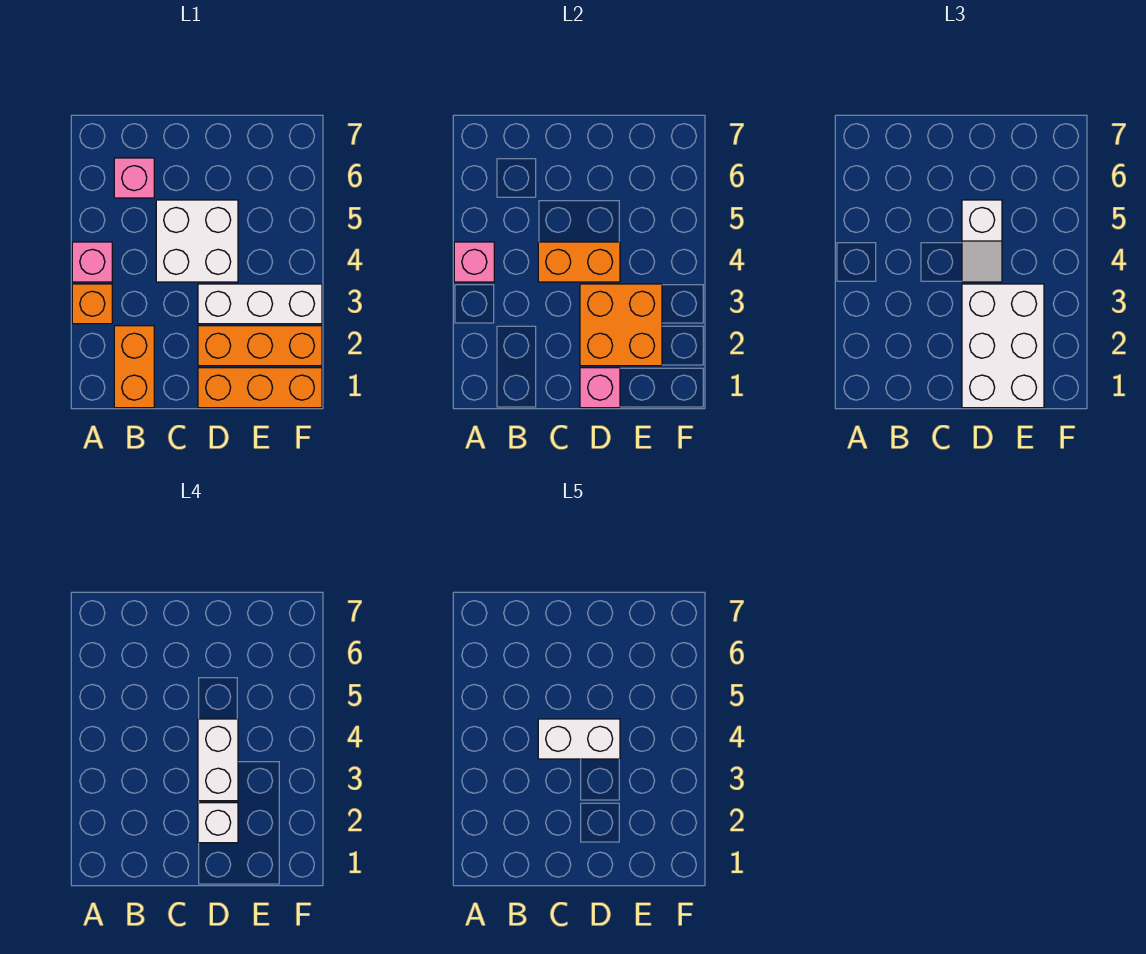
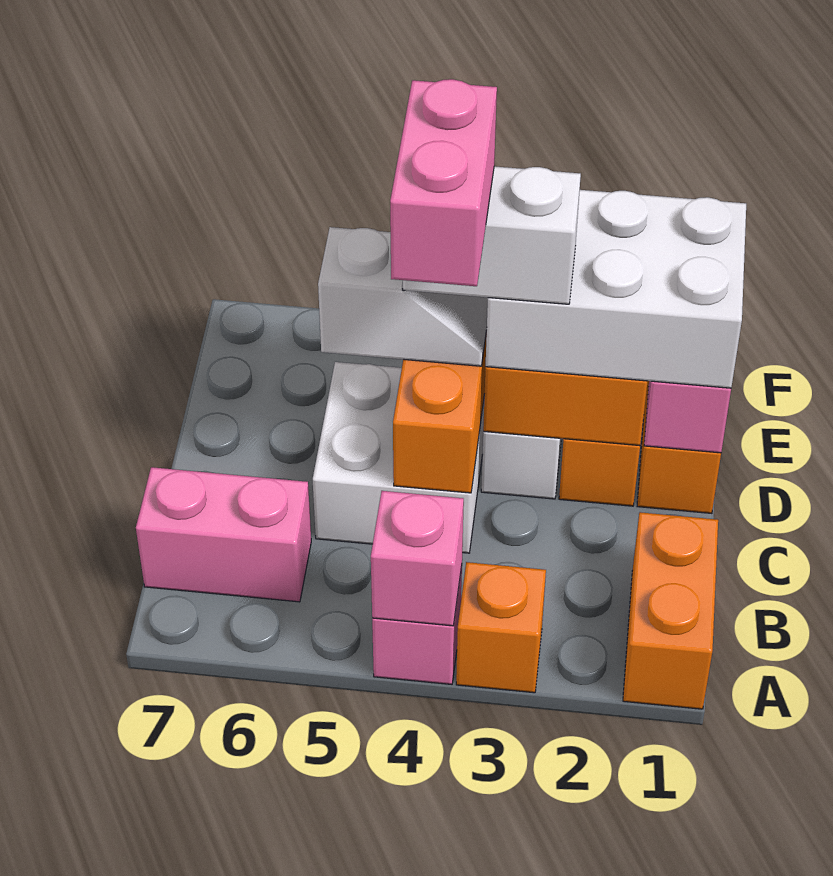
orange brick B1:B2 level 1 -> orange brick A1:B1 level 1
pink brick B6 level 1 -> pink brick B6:B7 level 1
white brick C4:D4 level 5 -> pink brick C4:D4 level 5
white brick D2 level 4 -> none

